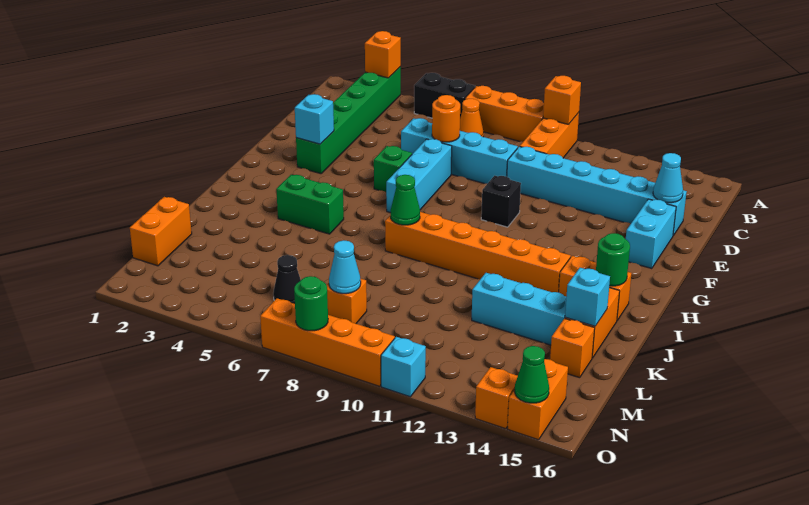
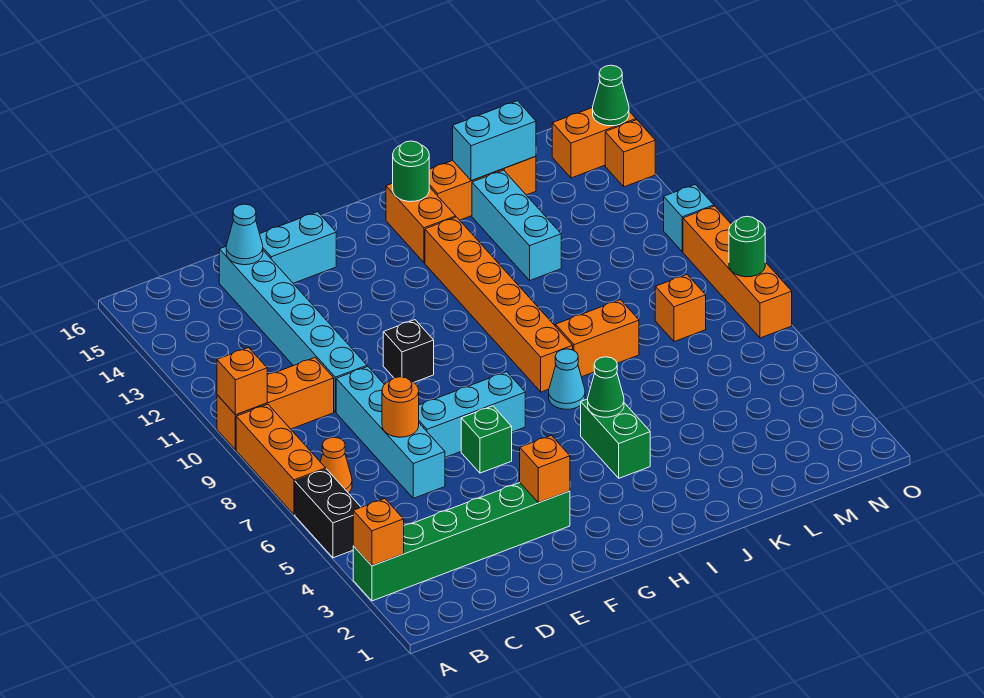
cyan brick F3 level 2 -> orange brick F3 level 2
green cone I8 level 2 -> green cone I5 level 2
cyan brick K15 level 2 -> cyan brick K15:L15 level 2
orange brick L1:M1 level 1 -> orange brick J8:K8 level 1
black cone M6 level 1 -> none
cyan cone M8 level 2 -> cyan cone I7 level 1

